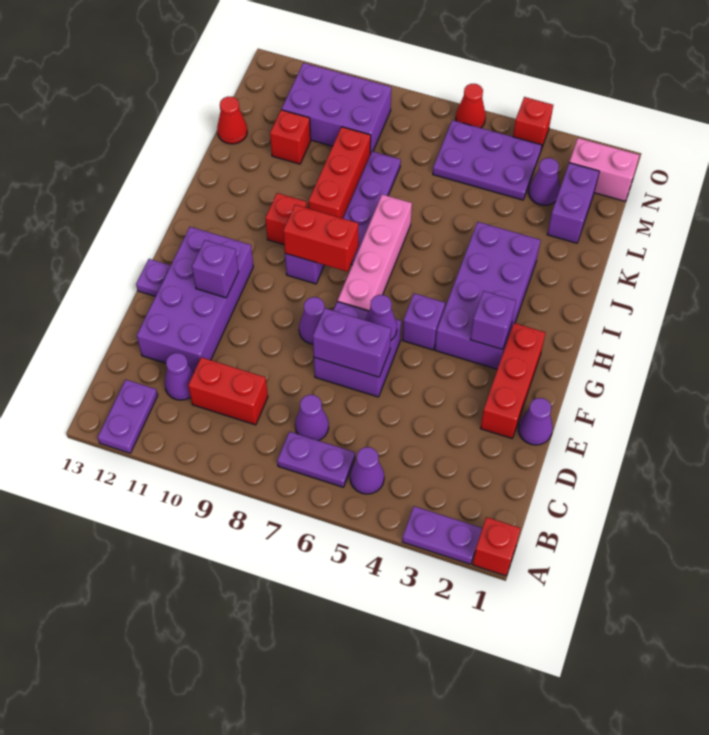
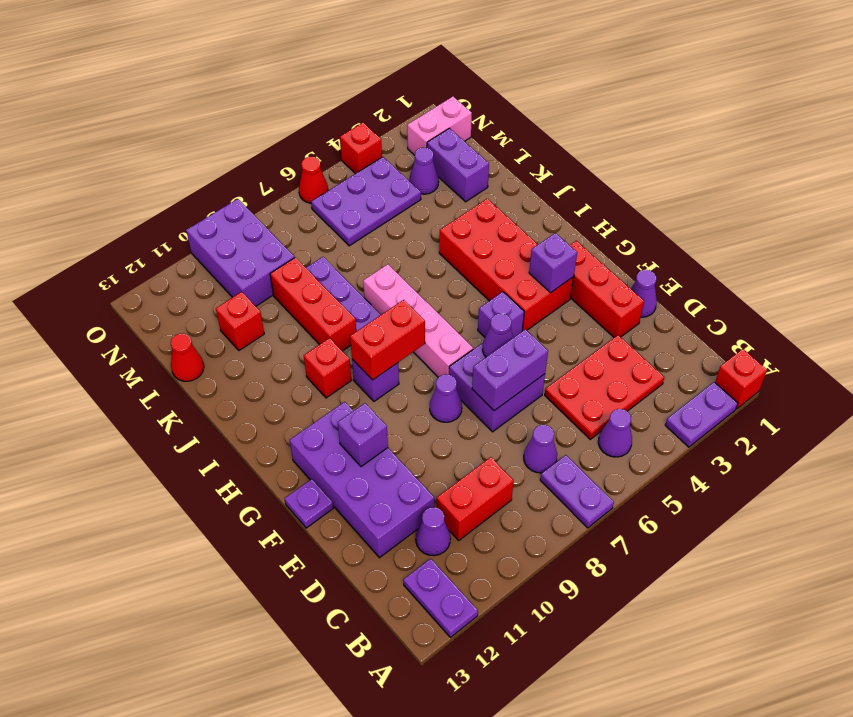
purple plate B6:B7 level 1 -> purple plate A7:B7 level 1
none -> red plate C3:D5 level 1
purple brick G3:J4 level 1 -> red brick G3:J4 level 1
purple brick M9:N11 level 1 -> purple brick M9:O10 level 1

